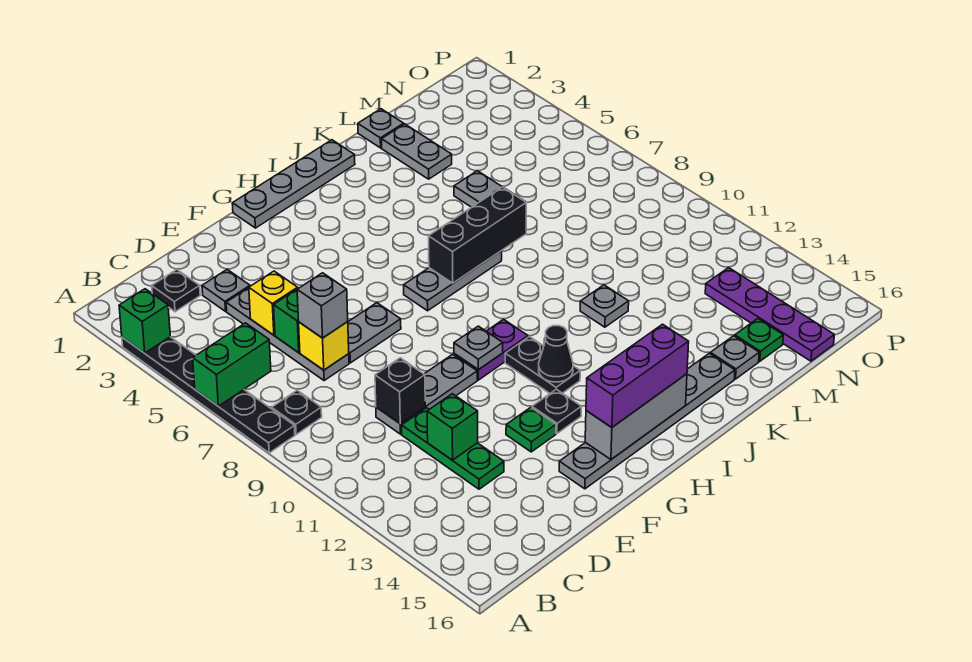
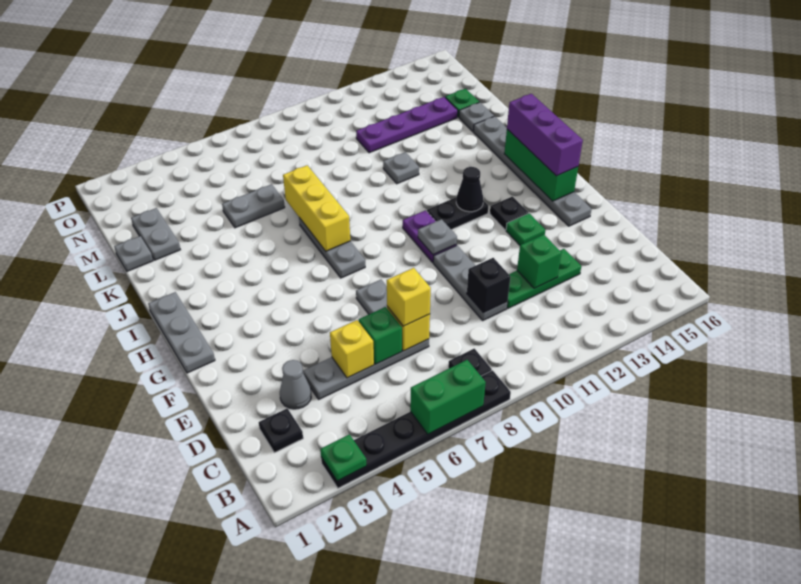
green brick A3 level 2 -> green plate A3 level 2
green brick A6:B6 level 2 -> green brick A6:A7 level 2
grey plate D3 level 1 -> grey cone D3 level 1
grey brick D7 level 3 -> yellow brick D7 level 3
grey plate G1:J1 level 1 -> grey plate G1:I1 level 1
grey brick G15:I15 level 2 -> green brick G15:I15 level 2
black brick I7:K7 level 2 -> yellow brick I7:K7 level 2
grey plate L2:L3 level 1 -> grey plate L2:M2 level 1
purple plate N13:N16 level 1 -> purple plate M11:M14 level 1

